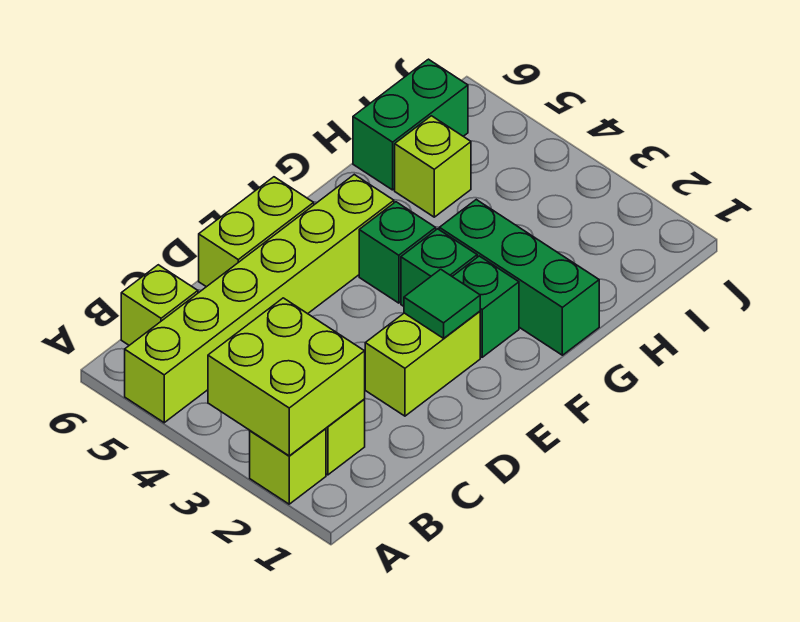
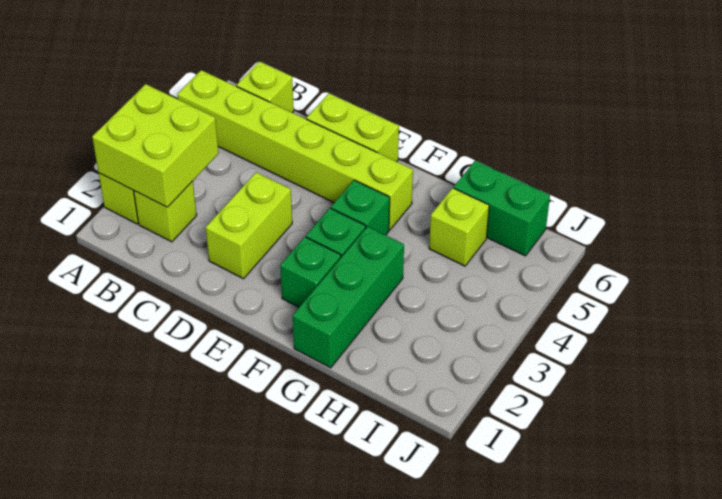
lime brick D2:E2 level 1 -> lime brick D2:D3 level 1
green tile E2 level 2 -> none

